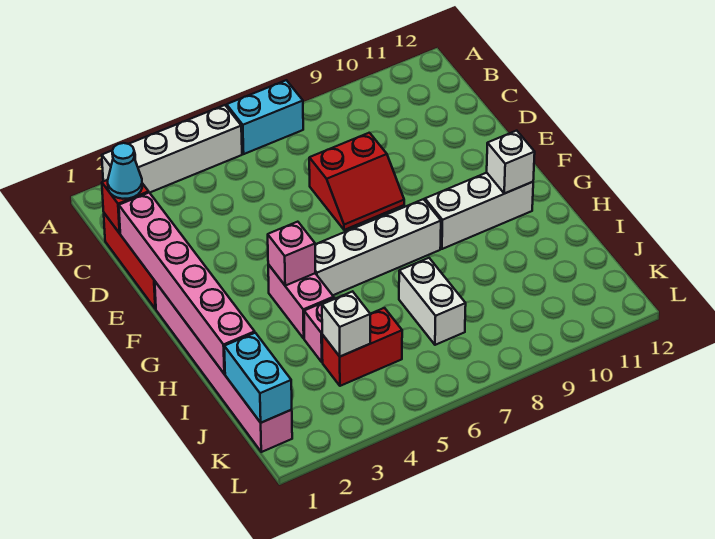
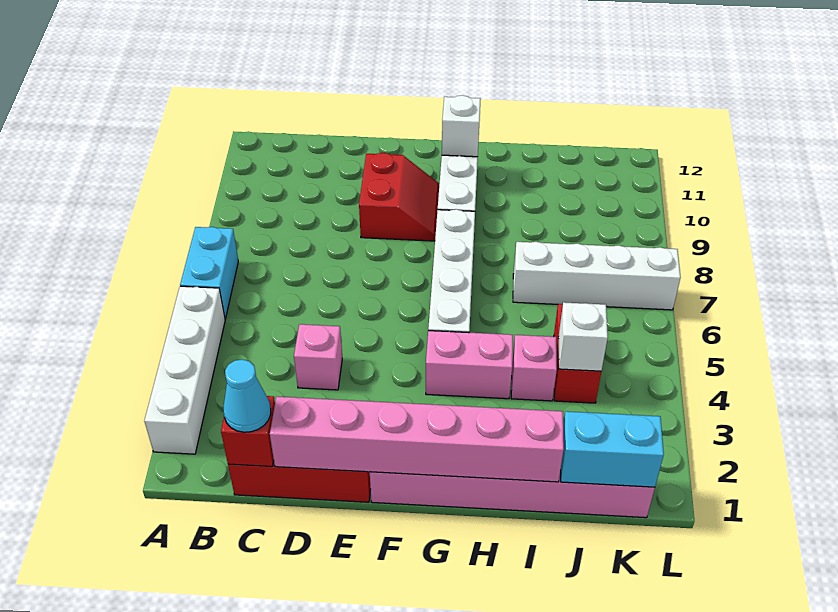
red slope D7:E8 level 1 top D -> red slope E9:F10 level 1 top E
pink brick G4 level 2 -> pink brick D4 level 1
white brick I7:J7 level 1 -> white brick I7:L7 level 1

